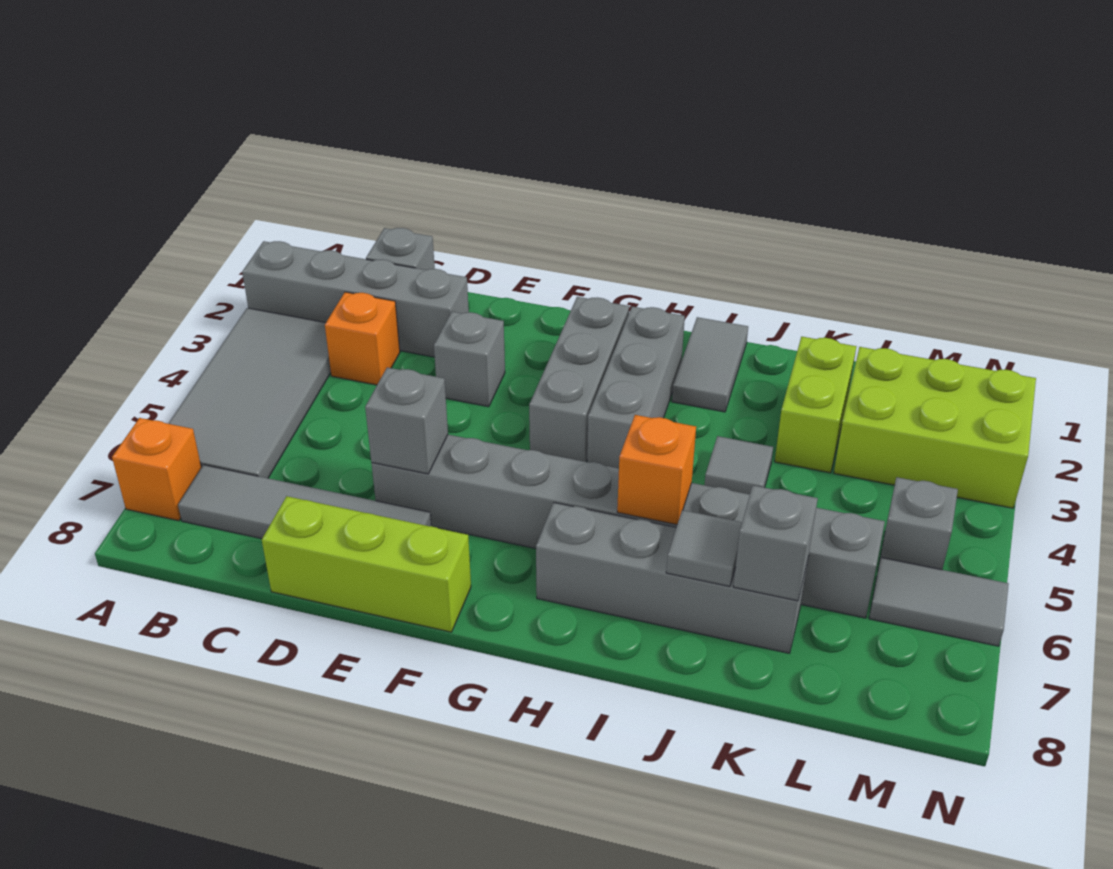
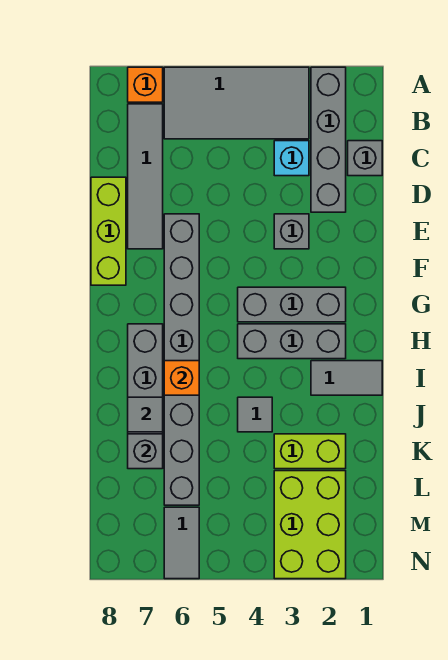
orange brick C3 level 1 -> cyan brick C3 level 1
grey brick E6 level 2 -> none
grey brick M5 level 1 -> none

